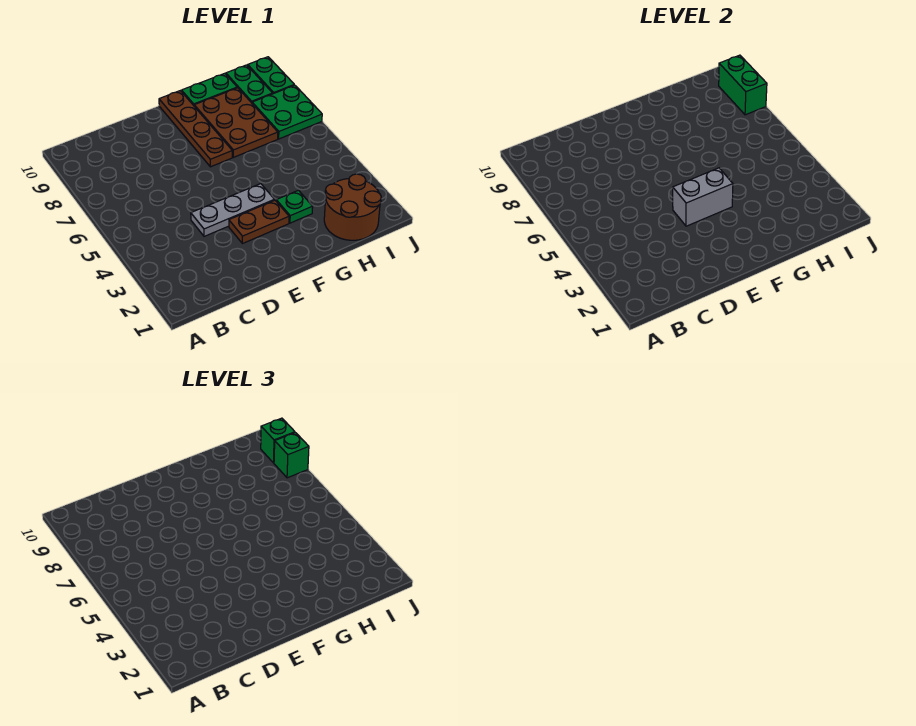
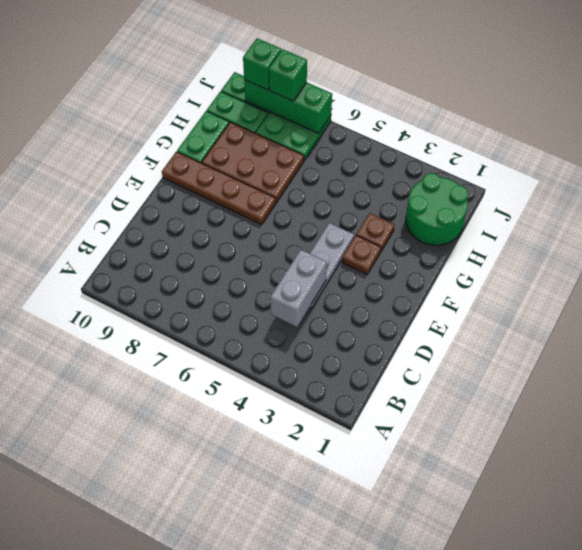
brown plate E3:F3 level 1 -> brown plate F3 level 1
grey brick E4:F4 level 2 -> grey brick C4:D4 level 2
green plate G3 level 1 -> brown plate G3 level 1
brown round brick H1:I2 level 1 -> green round brick H1:I2 level 1
green brick J8:J9 level 2 -> green brick J7:J9 level 2

